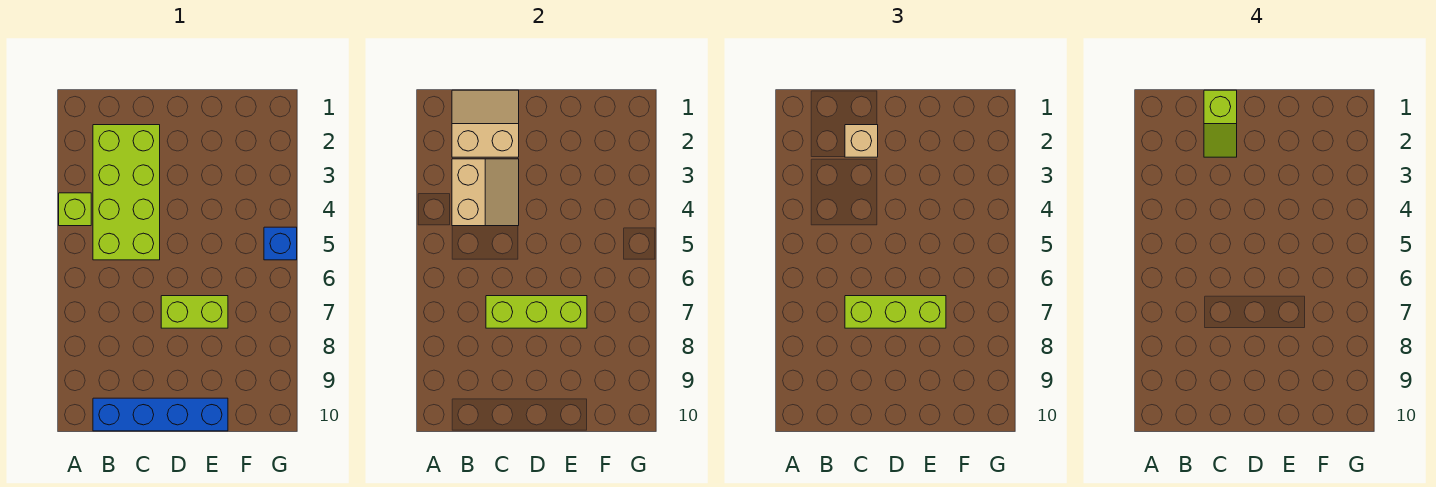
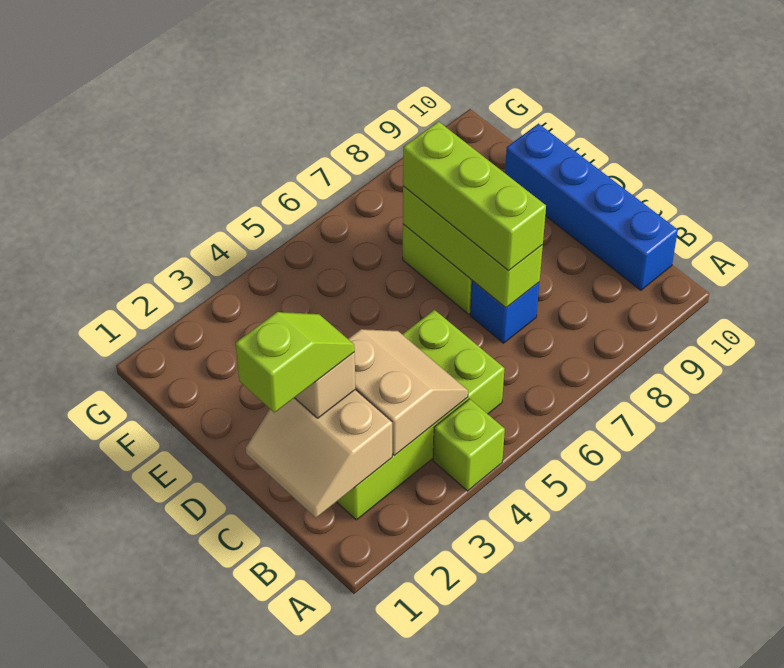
tan slope B3:C4 level 2 top B -> tan slope B3:C4 level 2 top 3
blue brick G5 level 1 -> blue brick C7 level 1

